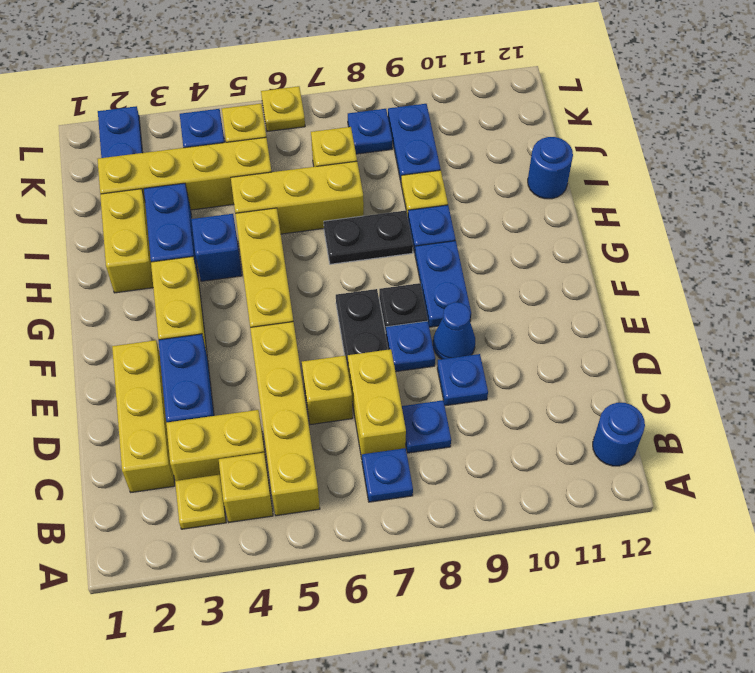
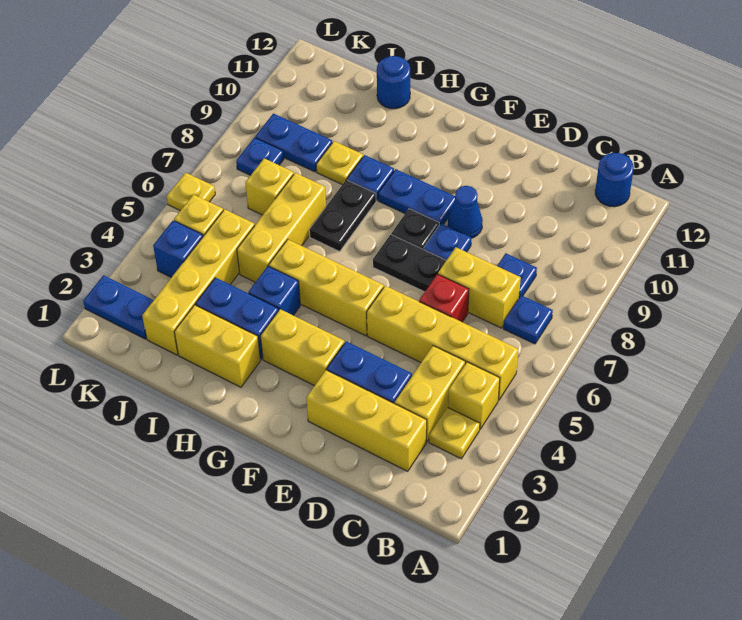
yellow brick D6 level 1 -> red brick D6 level 1
blue plate D9 level 1 -> none

